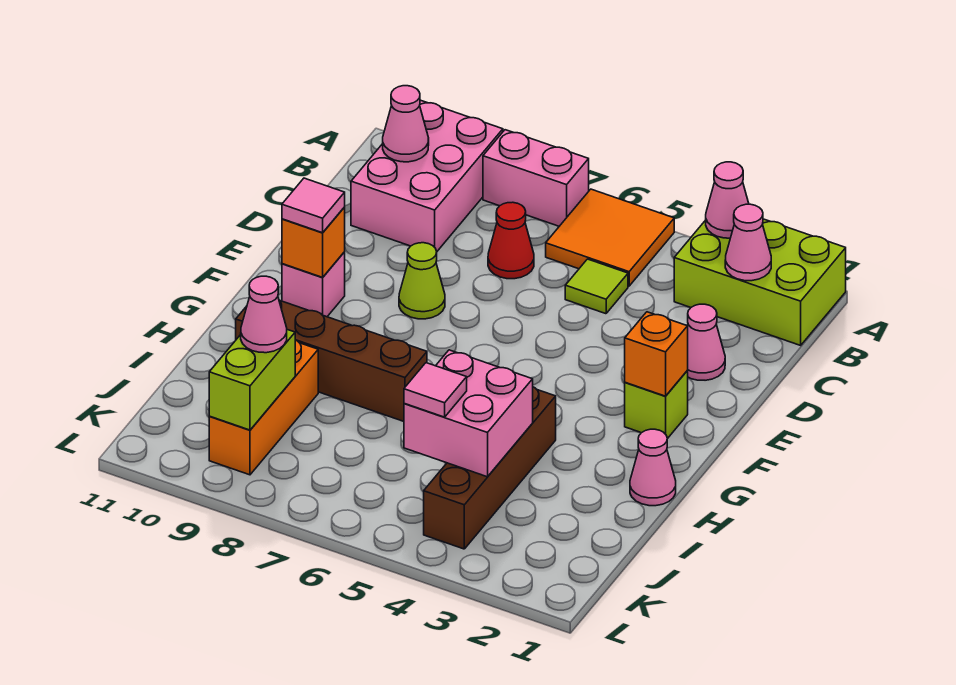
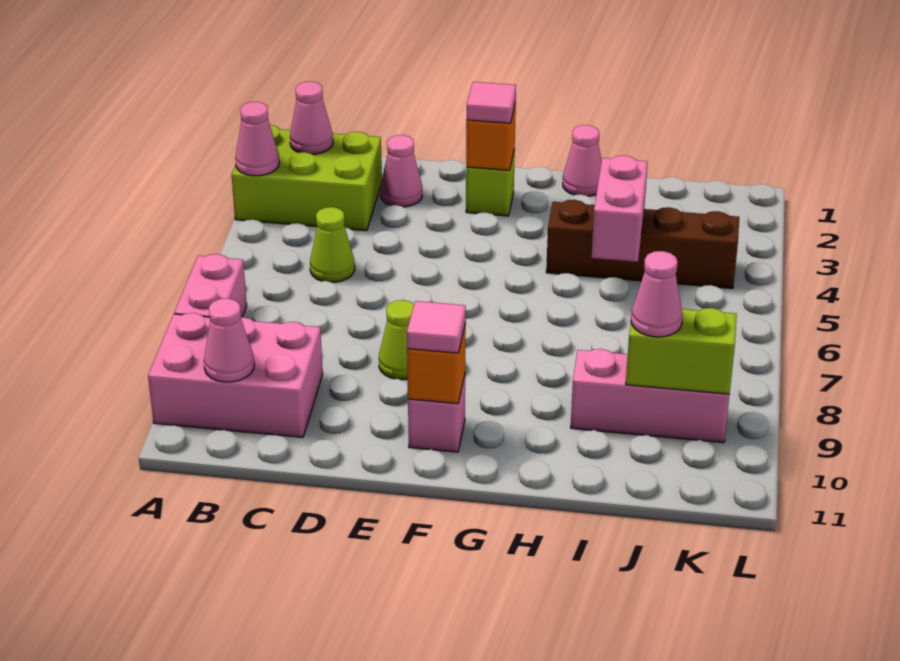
lime brick A1:B3 level 1 -> lime brick A2:C3 level 1
orange tile A5:B6 level 1 -> none
lime tile C5 level 1 -> lime cone C5 level 1
red cone C7 level 1 -> none
brown brick H7:H10 level 1 -> none
pink brick I4:J5 level 2 -> pink brick I4:I5 level 2
orange brick I9:K9 level 1 -> pink brick I9:K9 level 1
pink tile J5 level 3 -> pink tile F2 level 3

